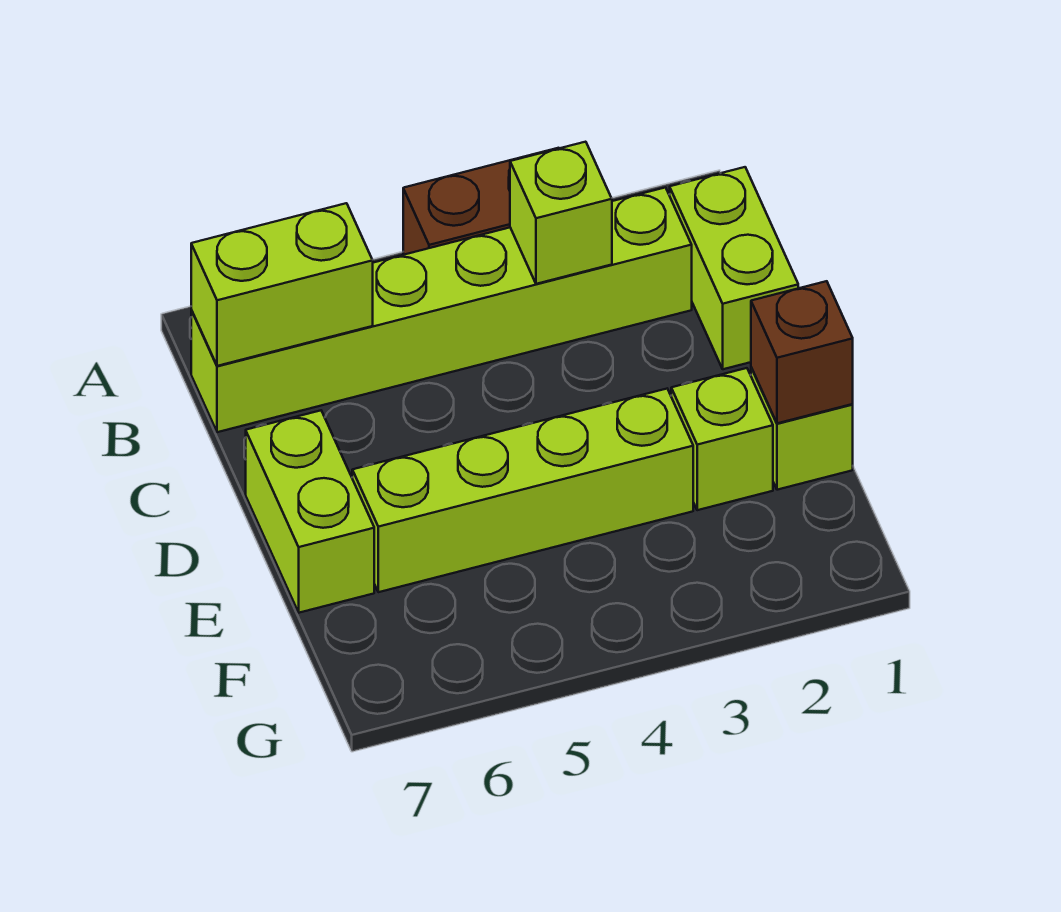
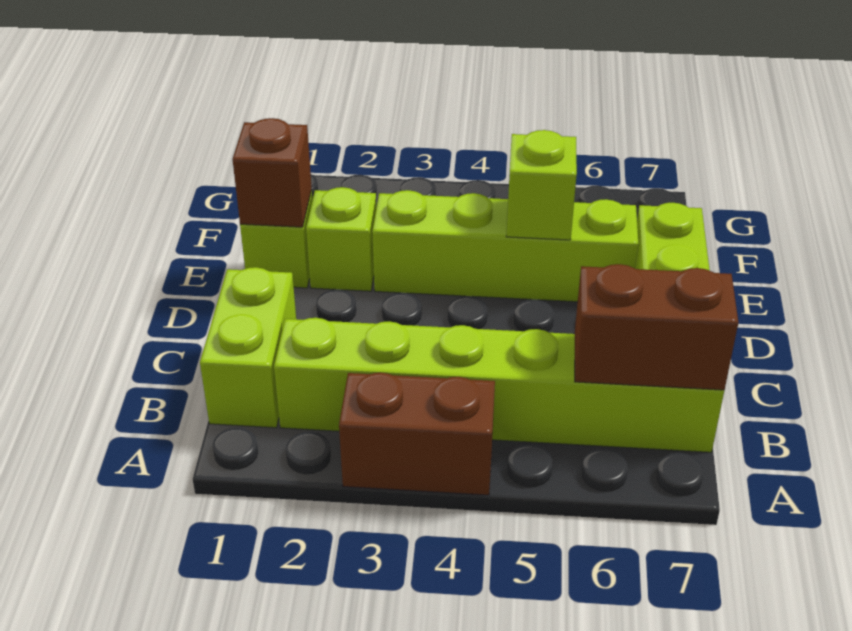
lime brick B3 level 2 -> lime brick E5 level 2
lime brick B6:B7 level 2 -> brown brick B6:B7 level 2

